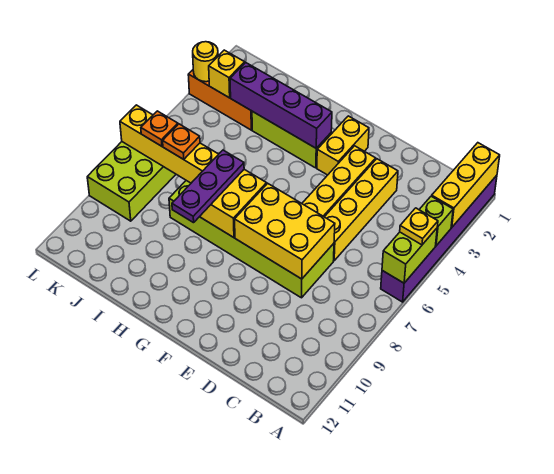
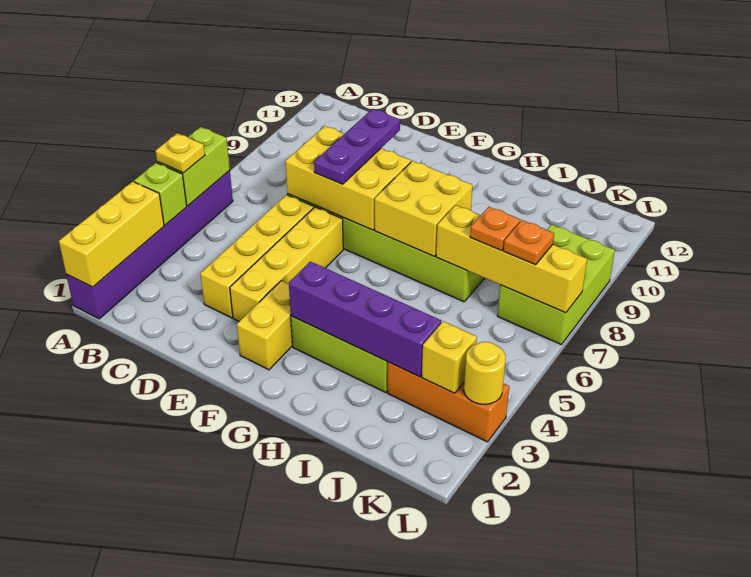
purple plate H7:H9 level 3 -> purple plate E7:E9 level 3

